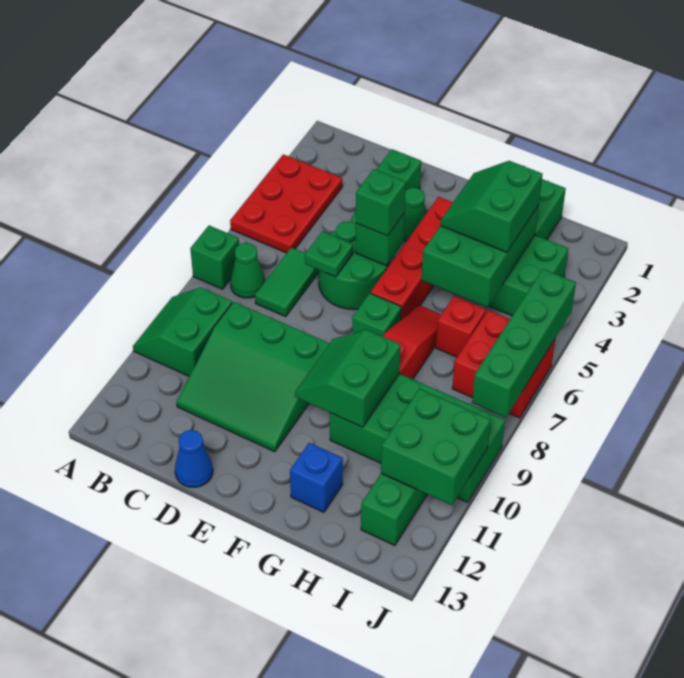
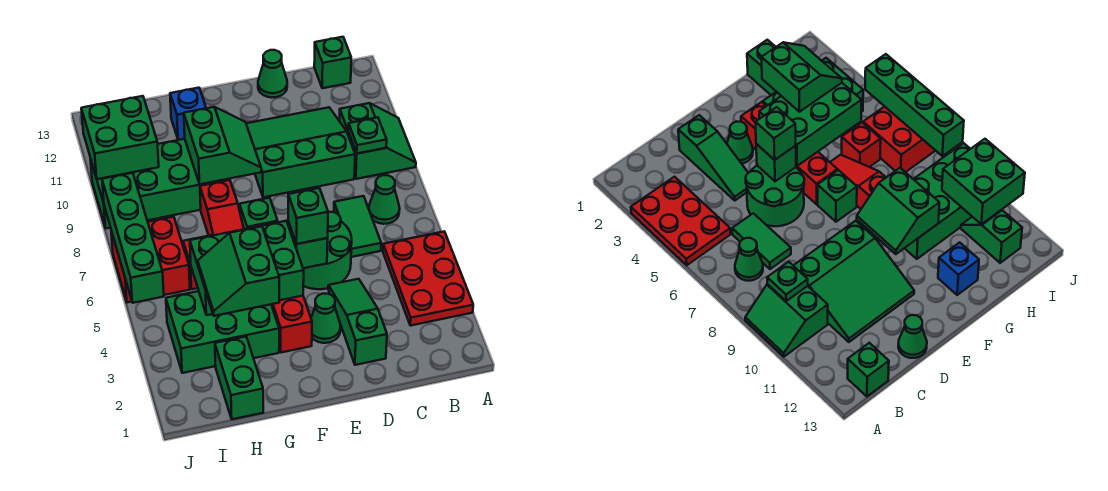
green brick A7 level 1 -> green brick B13 level 1
green plate D6 level 2 -> green plate B9 level 2
blue cone D13 level 1 -> green cone D13 level 1
green brick G3:H5 level 2 -> green brick F4:H5 level 2
green slope G3:H4 level 3 top H -> green slope G3:H4 level 3 top G

